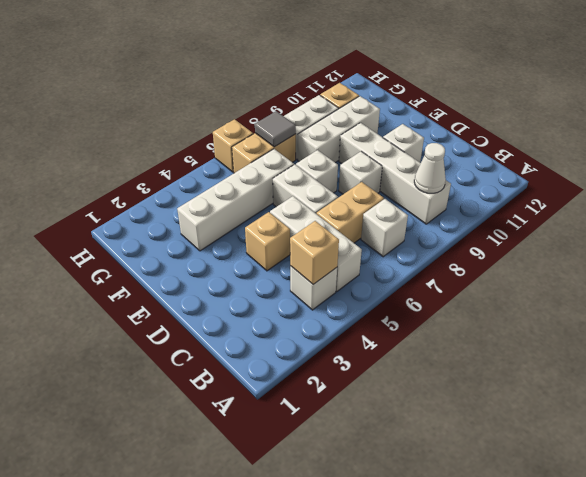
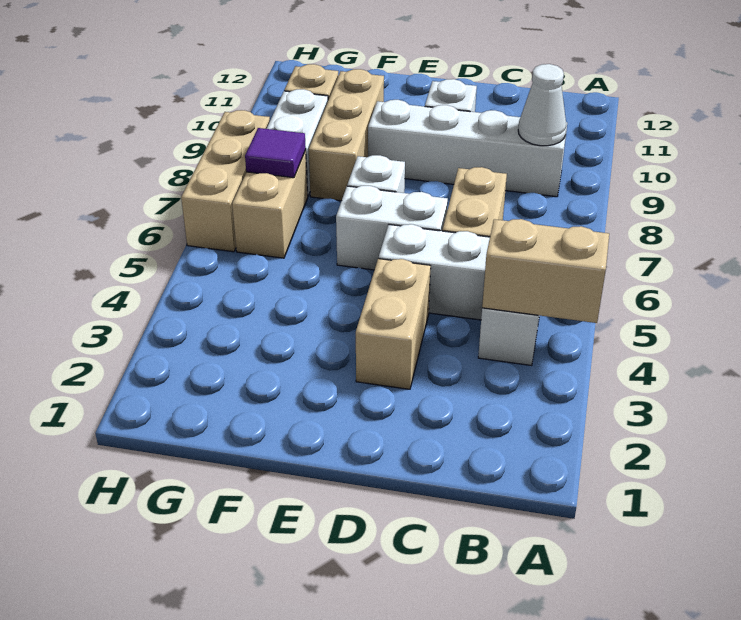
tan brick B4 level 2 -> tan brick A4:B4 level 2
white brick B7 level 1 -> none
tan brick D4 level 1 -> tan brick D3:D4 level 1
white brick D8 level 1 -> none
white brick F3:F6 level 1 -> none
white brick F8:F10 level 1 -> tan brick F8:F10 level 1
grey tile G7 level 2 -> purple tile G7 level 2
tan brick H6 level 1 -> tan brick H6:H8 level 1

